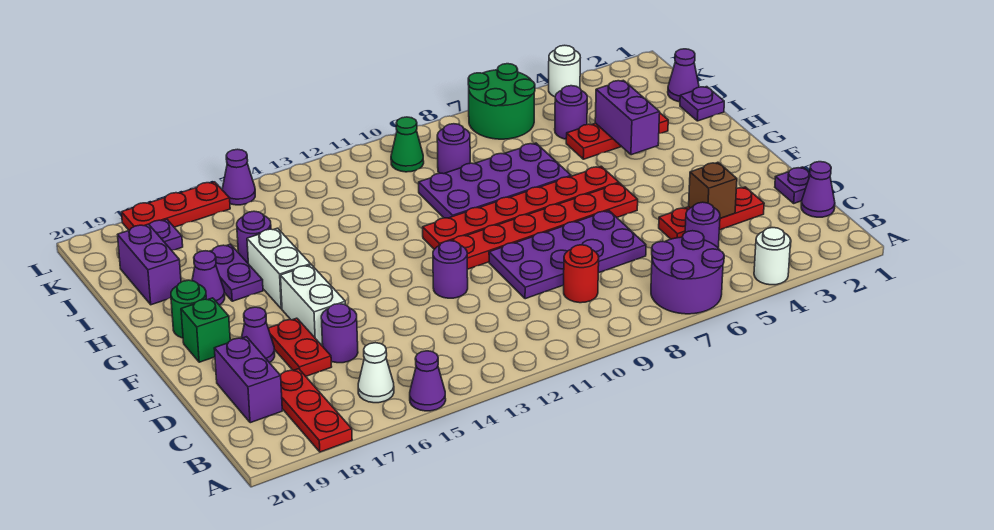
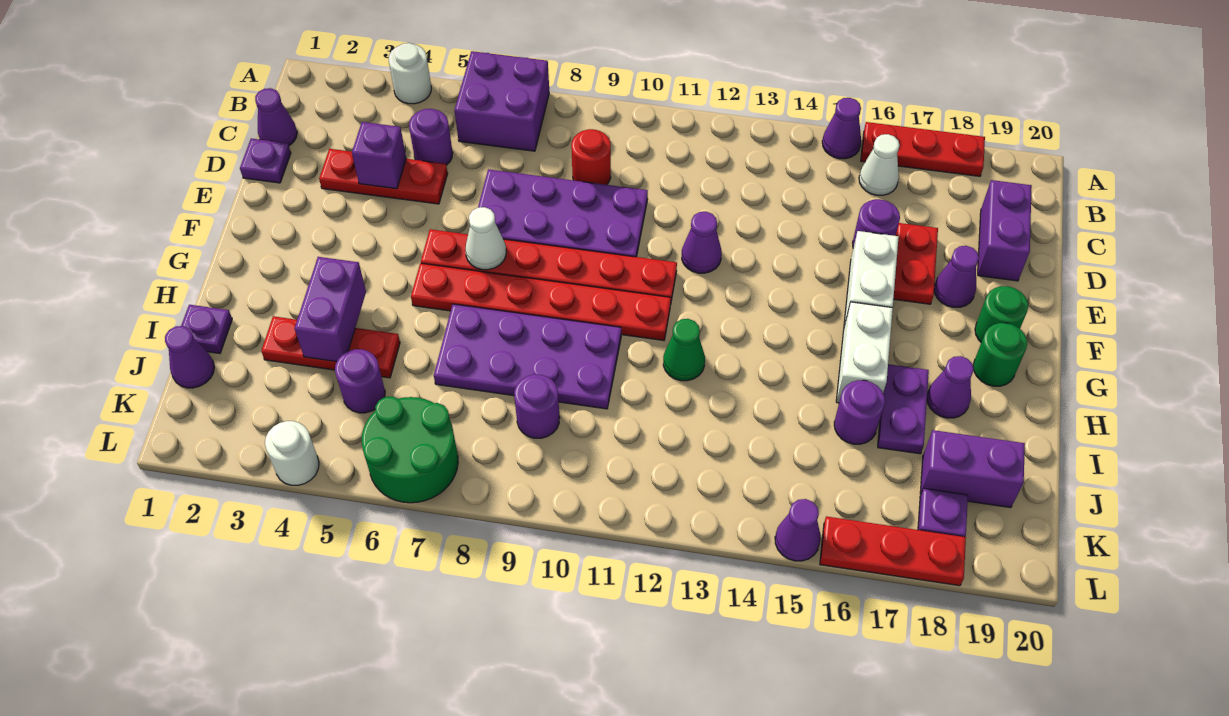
purple round brick A6:B7 level 1 -> purple brick A6:B7 level 1
red plate A18:C18 level 1 -> red plate A16:A18 level 1
brown brick D4 level 2 -> purple brick D4 level 2
purple round brick E12 level 1 -> purple cone E12 level 1
none -> white cone F7 level 2
green brick F19 level 1 -> green round brick F19 level 1
purple brick I19:J19 level 1 -> purple brick J18:J19 level 1
green cone K10 level 1 -> green cone H12 level 1

